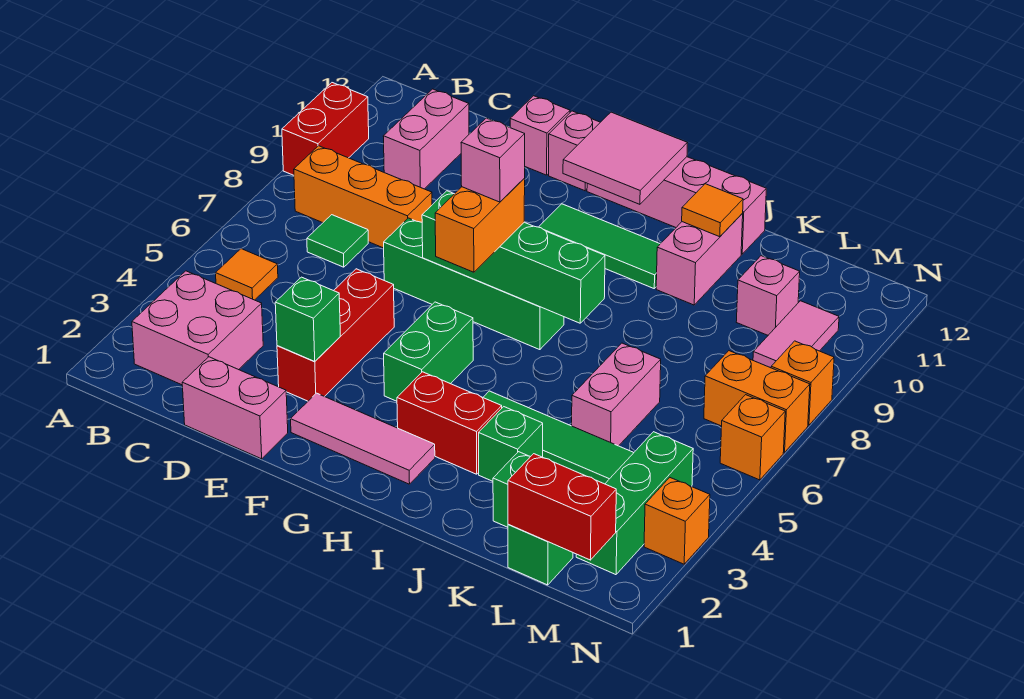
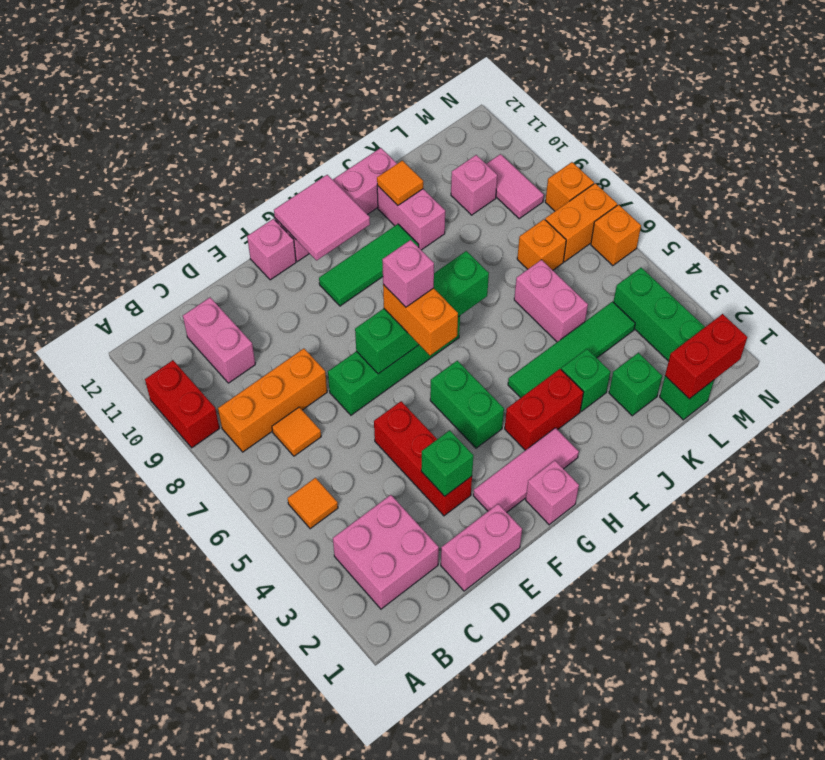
green tile C7 level 1 -> orange tile C7 level 1
pink brick E12 level 1 -> pink brick G1 level 1
orange brick N3 level 1 -> orange brick L7 level 1

